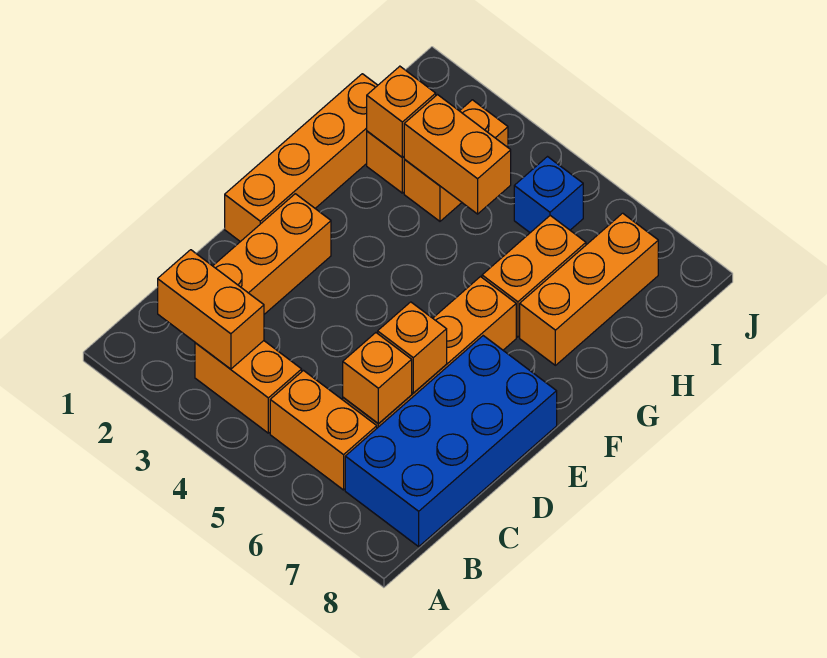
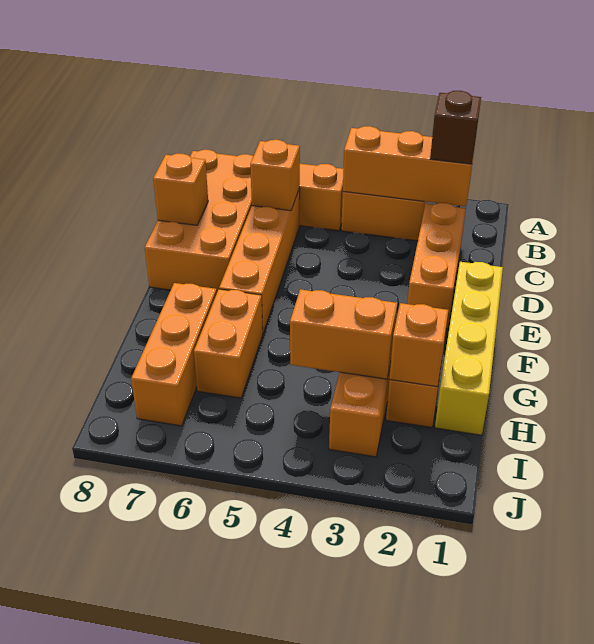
orange brick B2:B3 level 2 -> orange brick B2:B4 level 2
none -> brown brick B2 level 3
blue brick B7:E8 level 1 -> orange brick B7:E8 level 1
orange brick D6 level 2 -> orange brick D8 level 2
orange brick E1:H1 level 1 -> yellow brick E1:H1 level 1
blue brick I5 level 1 -> none

